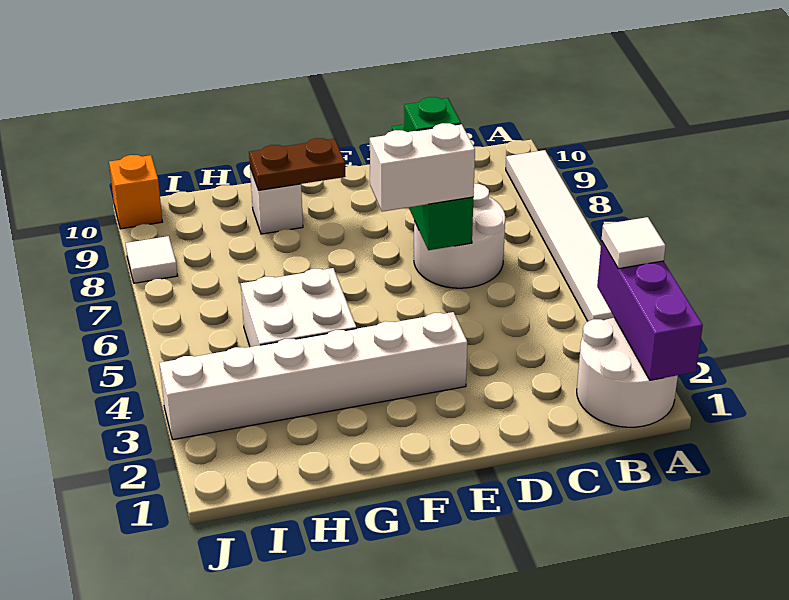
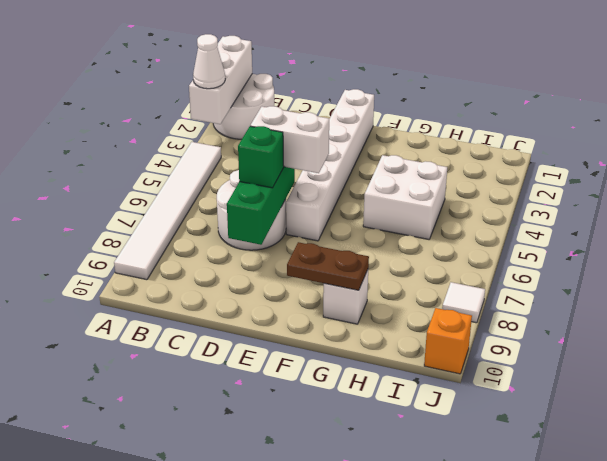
purple brick A1:A3 level 2 -> white brick A1:A3 level 2
white tile A3 level 3 -> white cone A3 level 3
white brick E3:J3 level 1 -> white brick E1:E6 level 1

